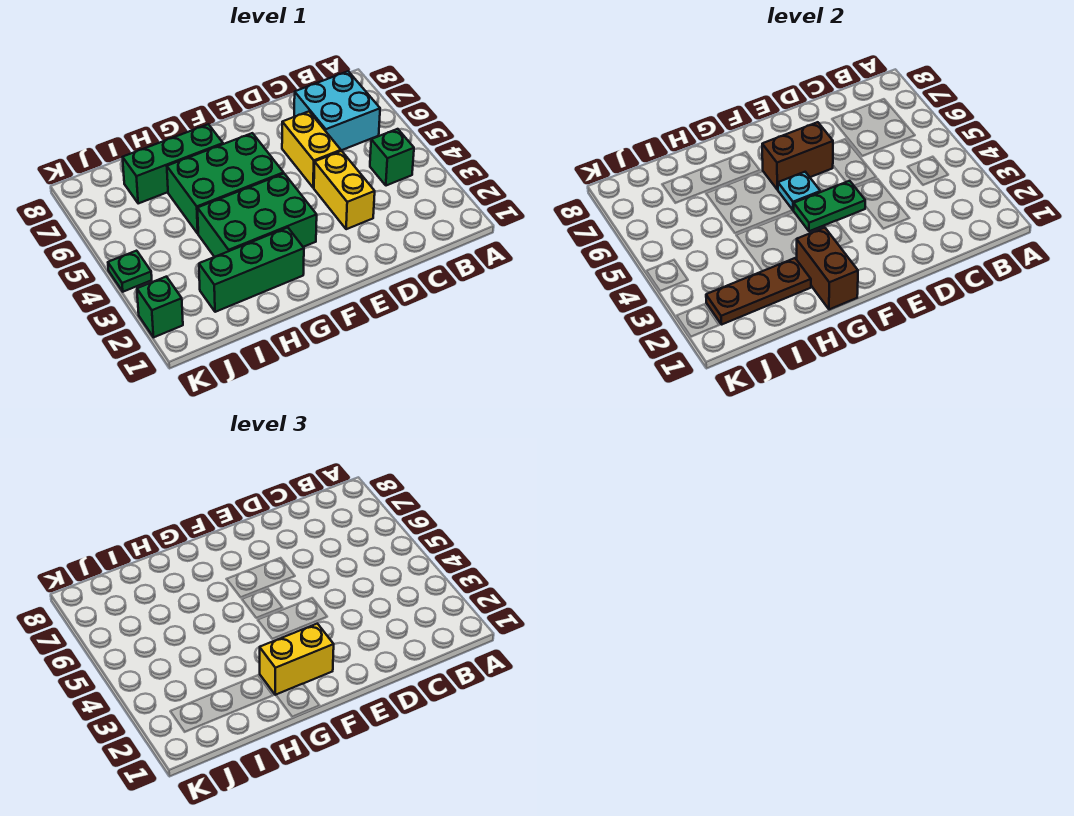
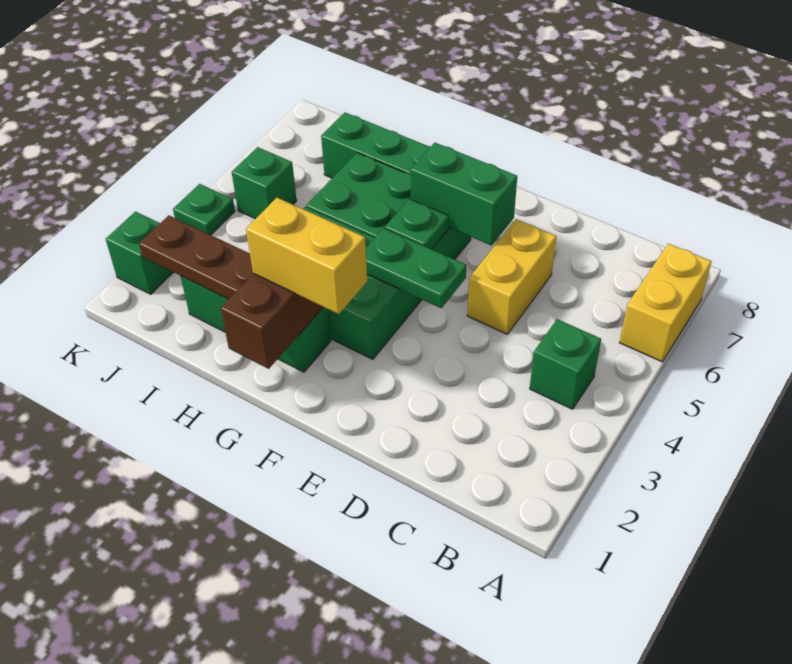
cyan brick B6:C7 level 1 -> none
yellow brick D3:D4 level 1 -> yellow brick A6:A7 level 1
brown brick E6:F6 level 2 -> green brick E6:F6 level 2
cyan plate F5 level 2 -> green plate F5 level 2
none -> green brick J5 level 1

